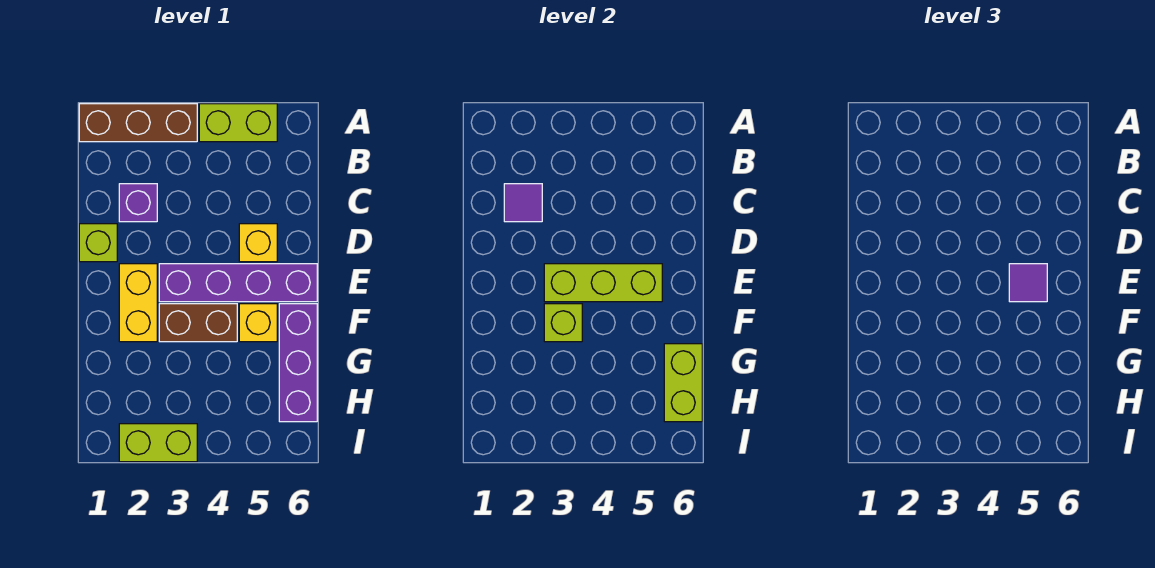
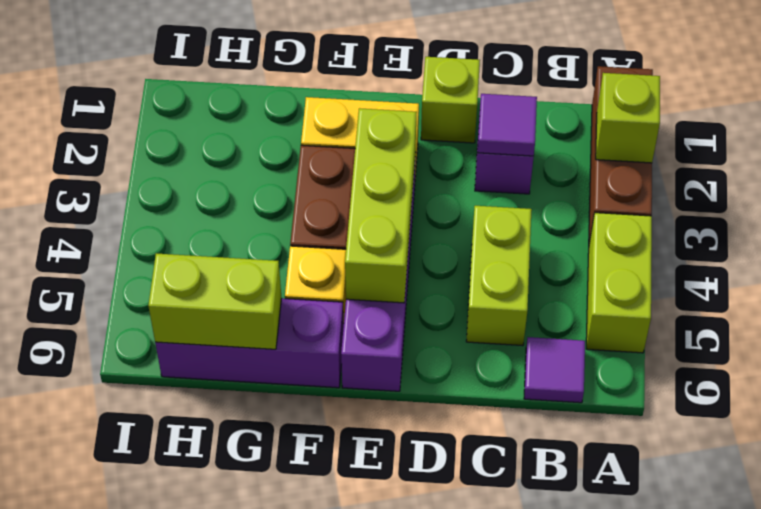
yellow brick D5 level 1 -> none
purple tile E5 level 3 -> purple tile B6 level 1
lime brick F3 level 2 -> lime brick A2 level 2
lime brick I2:I3 level 1 -> lime brick C4:C5 level 1

